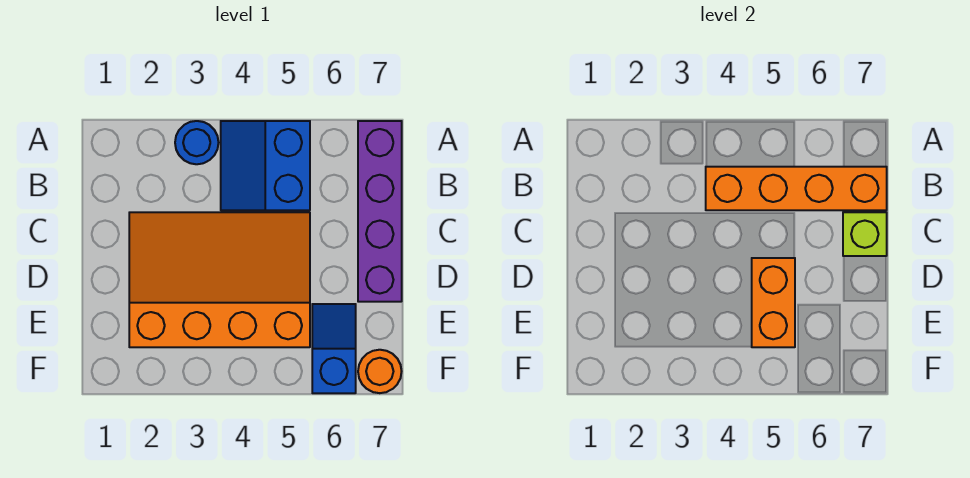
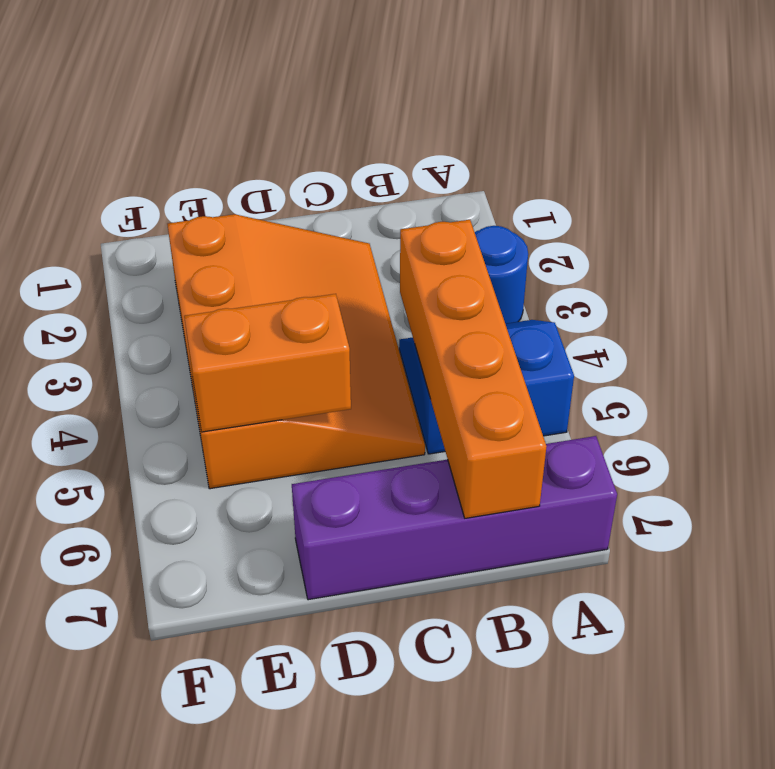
lime brick C7 level 2 -> none
blue slope E6:F6 level 1 top F -> none
orange round brick F7 level 1 -> none

